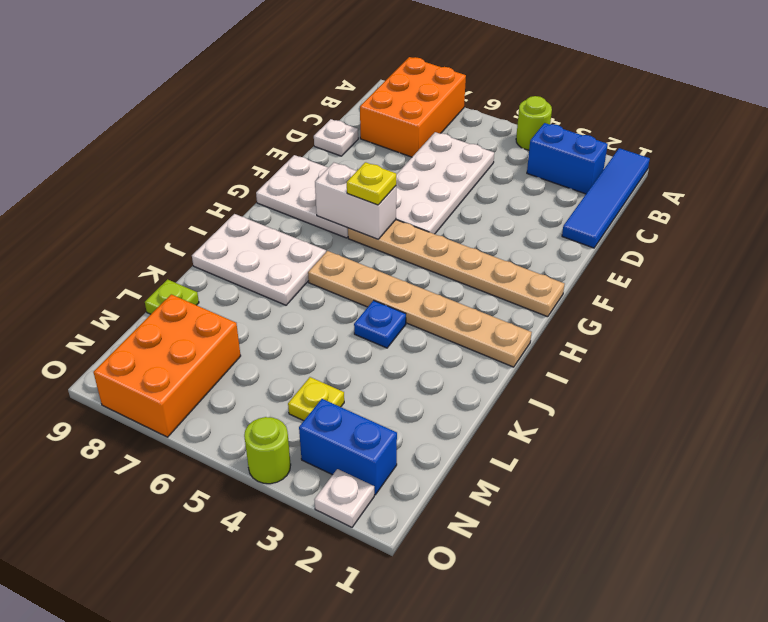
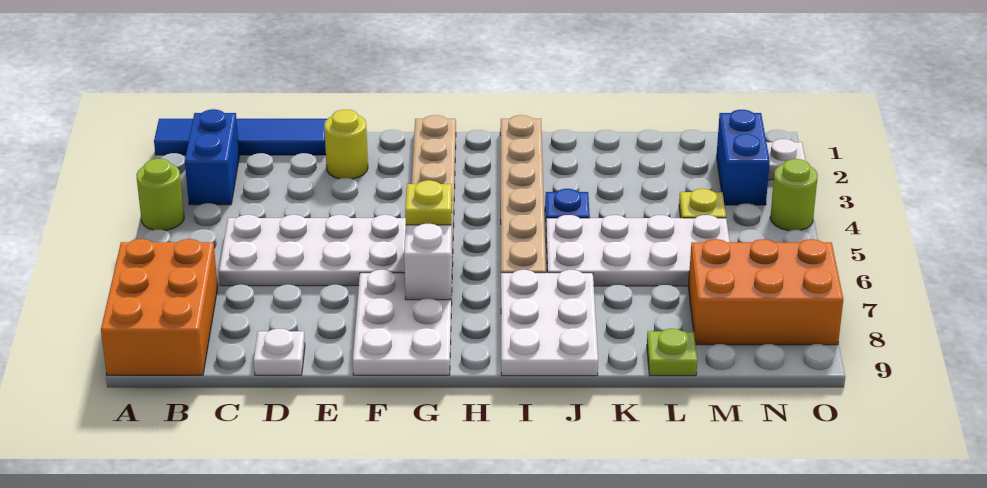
orange brick A7:C8 level 1 -> orange brick A7:B9 level 1
none -> yellow round brick E2 level 1
none -> white plate J5:M6 level 1

